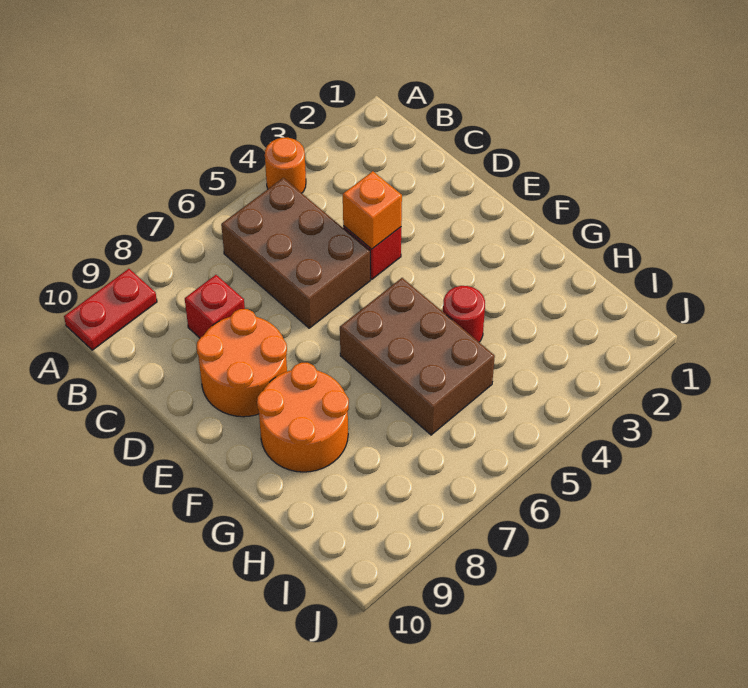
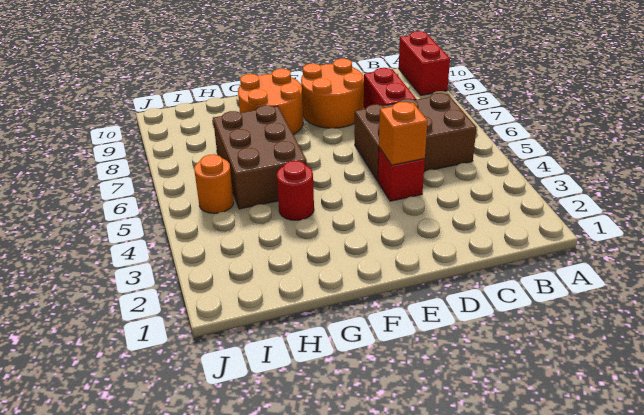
orange round brick A4 level 1 -> orange round brick I5 level 1
red plate A9:A10 level 1 -> red brick A9:A10 level 1
red brick C8 level 1 -> red brick C7:C8 level 1
brown brick F5:H6 level 1 -> brown brick G5:H7 level 1

